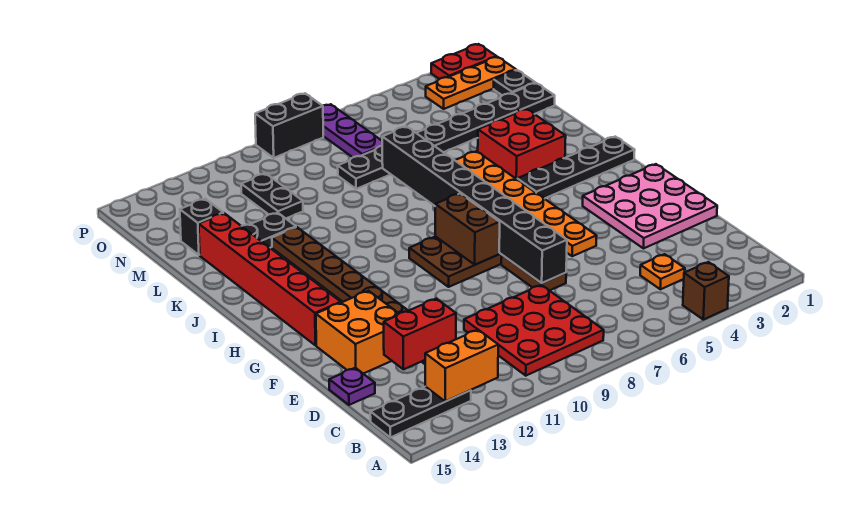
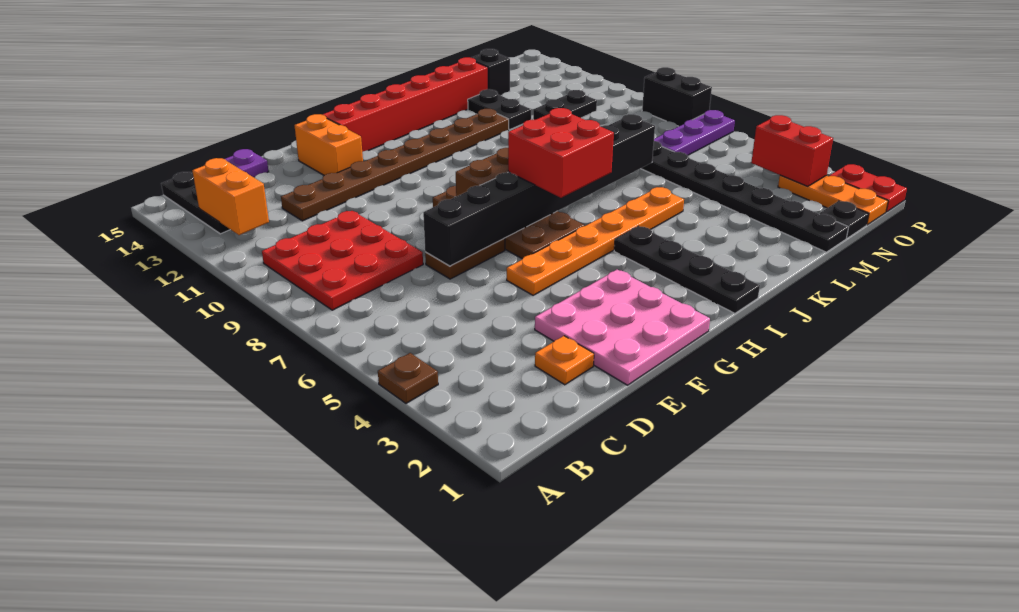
brown brick A4 level 1 -> brown plate A4 level 1
orange plate C4 level 1 -> orange plate D2 level 1
red brick D12:D13 level 2 -> red brick O3:O4 level 2
orange brick E13:F14 level 1 -> orange brick F13:F14 level 1
red brick J3:K4 level 1 -> red brick H6:I7 level 3

